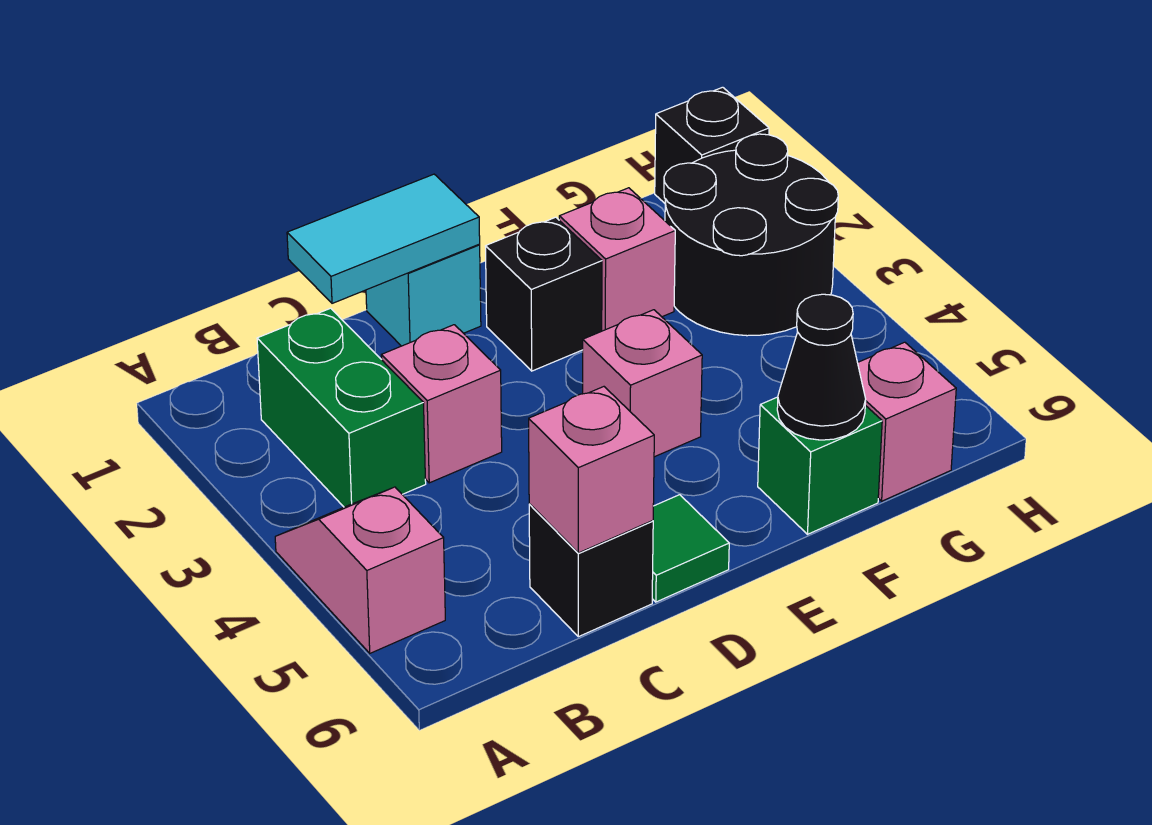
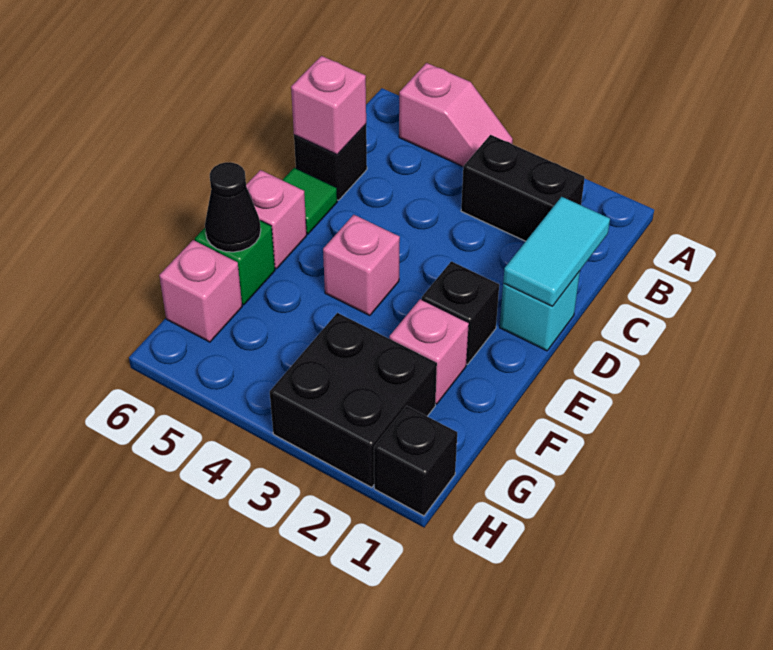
green brick B2:B3 level 1 -> black brick B2:B3 level 1
pink brick C3 level 1 -> pink brick E6 level 1
black round brick G2:H3 level 1 -> black brick G2:H3 level 1

